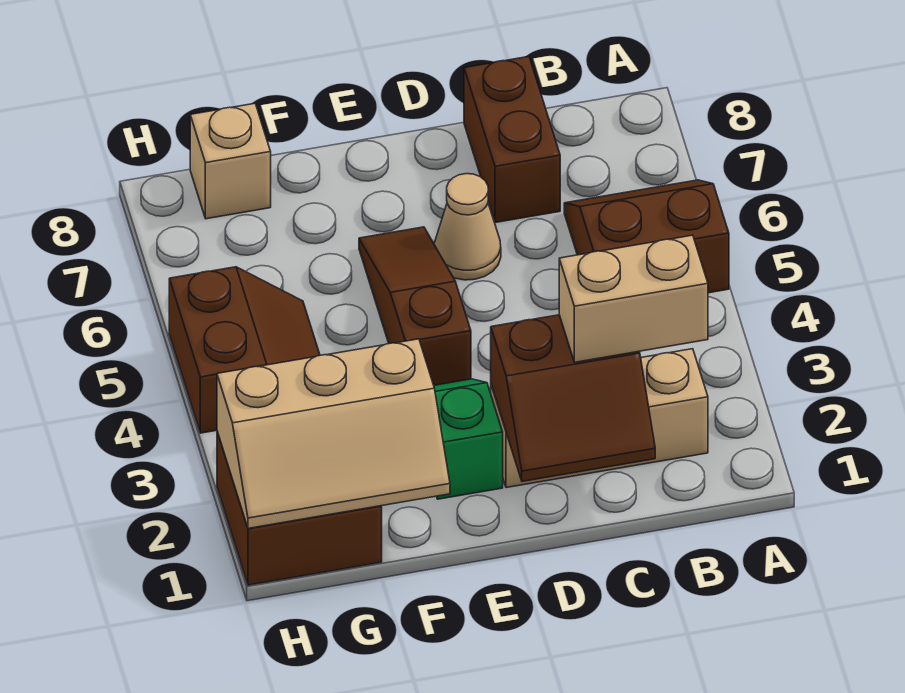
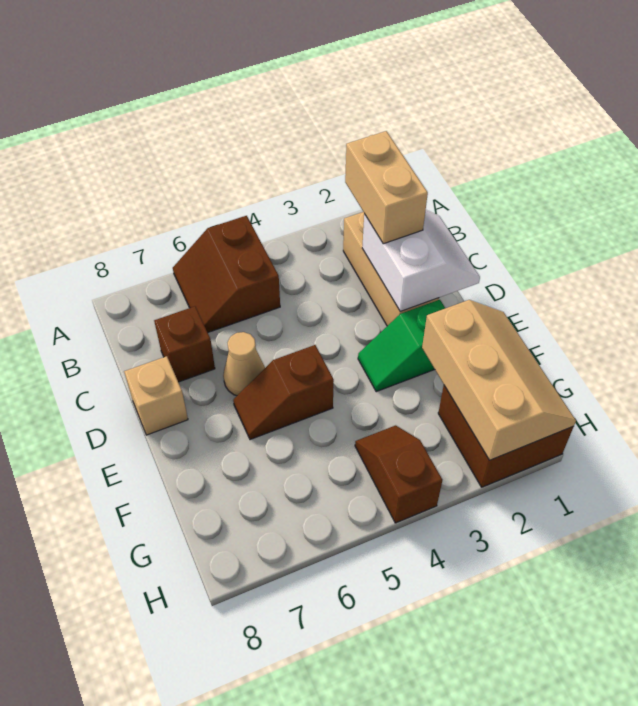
brown slope C1:D2 level 2 top 2 -> white slope C1:D2 level 2 top 2
brown brick C7:C8 level 1 -> brown brick C7 level 1
brown slope E4:E6 level 1 top 4 -> brown slope E5:E6 level 1 top 5
brown slope G4:H5 level 1 top H -> brown slope G4:H4 level 1 top H
tan brick G8 level 1 -> tan brick D8 level 1

